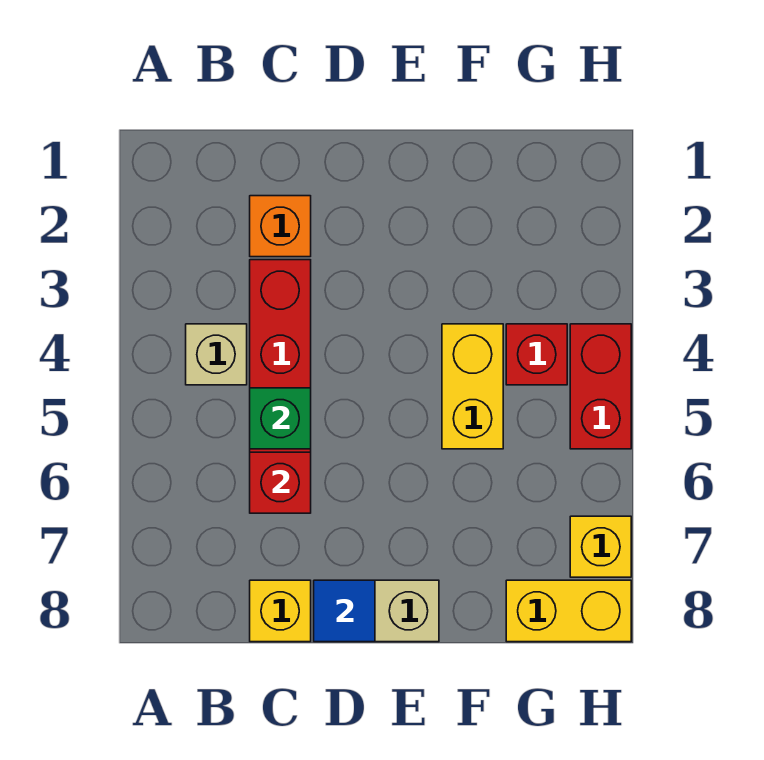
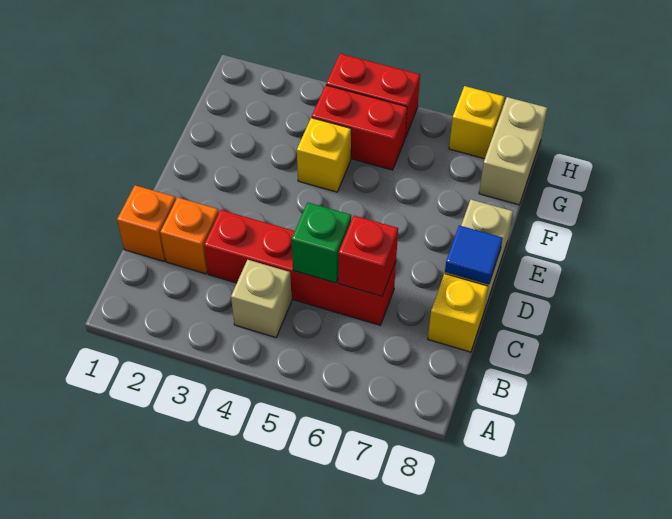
none -> orange brick C1 level 1
yellow brick F4:F5 level 1 -> yellow brick F4 level 1
red brick G4 level 1 -> red brick G4:G5 level 1
yellow brick G8:H8 level 1 -> tan brick G8:H8 level 1

